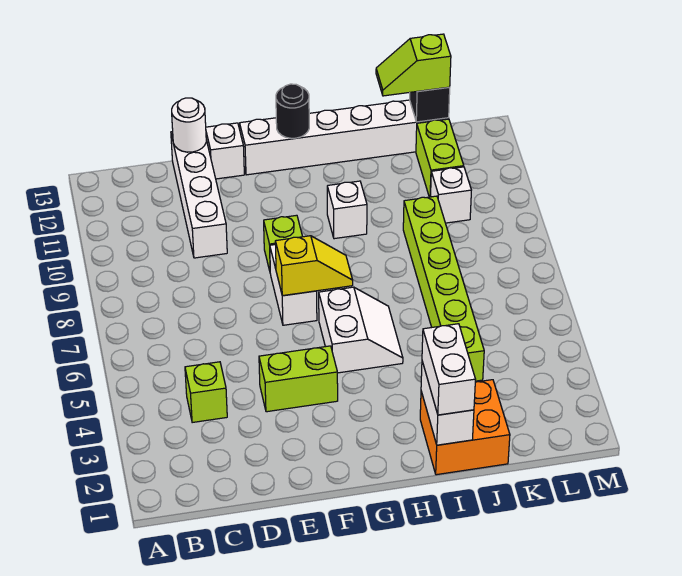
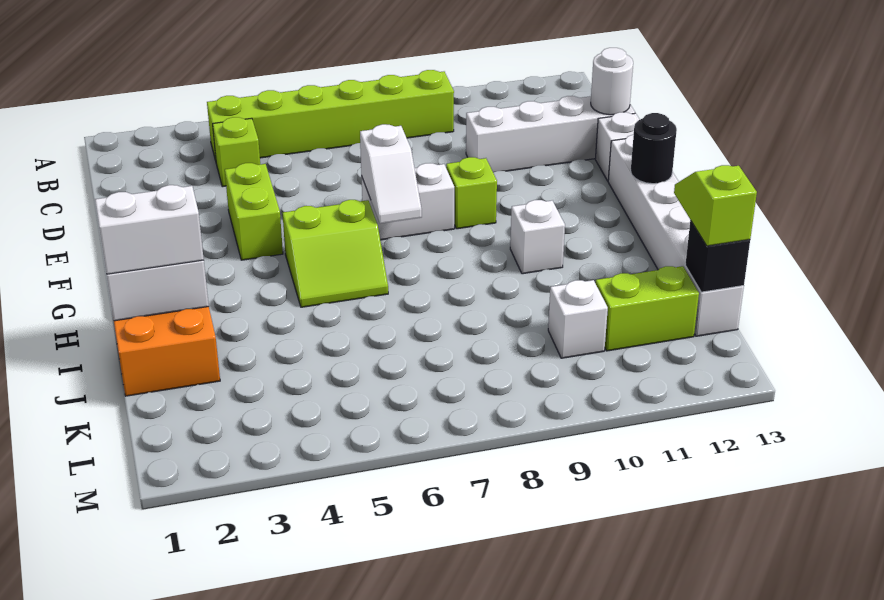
yellow slope F7:G7 level 2 top F -> white slope F7:G7 level 2 top F
white slope G5:H6 level 1 top G -> lime slope G5:H6 level 1 top G
lime brick J4:J9 level 1 -> lime brick B4:B9 level 1

